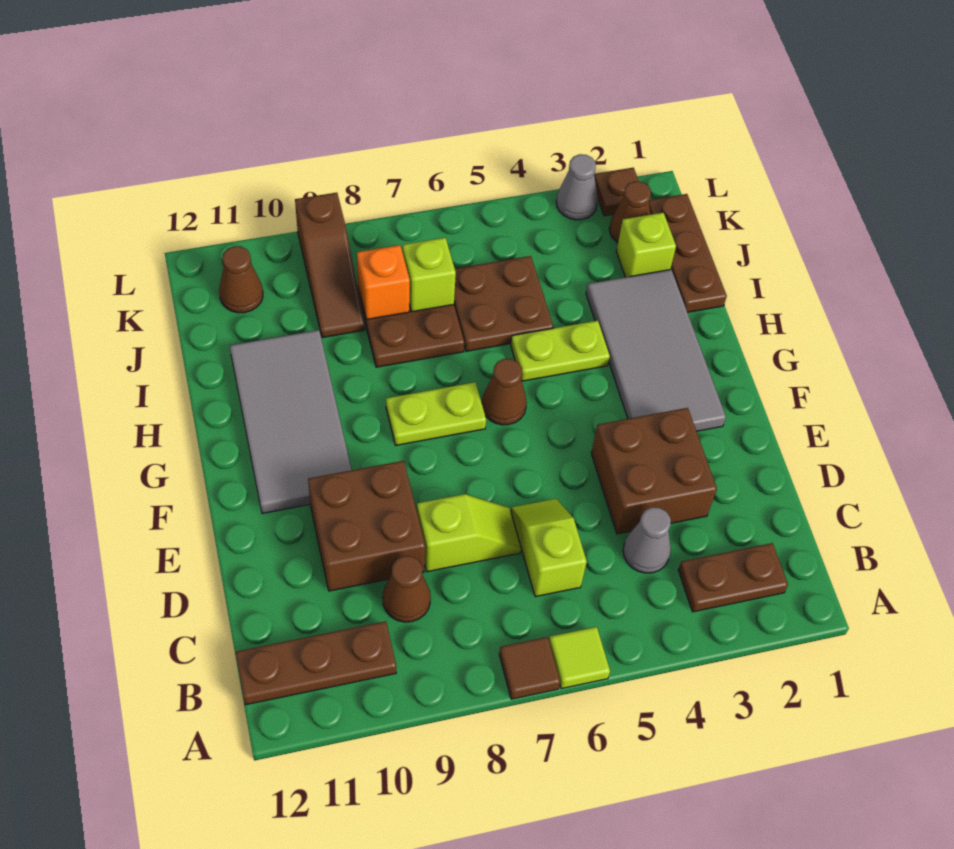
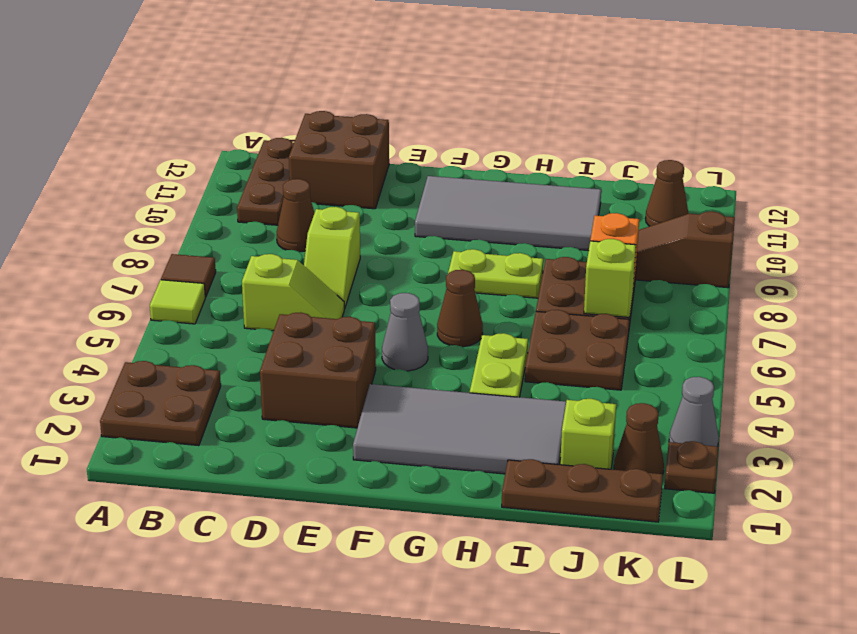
brown plate B2:B3 level 1 -> brown plate A2:B3 level 1
grey cone C4 level 1 -> grey cone F5 level 1
brown brick D9:E10 level 1 -> brown brick C11:D12 level 1
lime plate G7:G8 level 1 -> lime plate G8:H8 level 1

